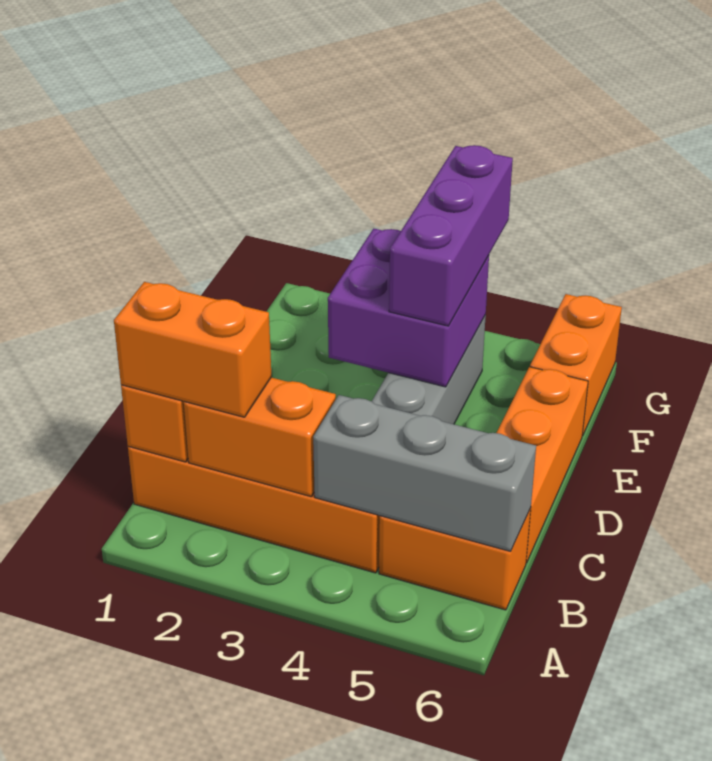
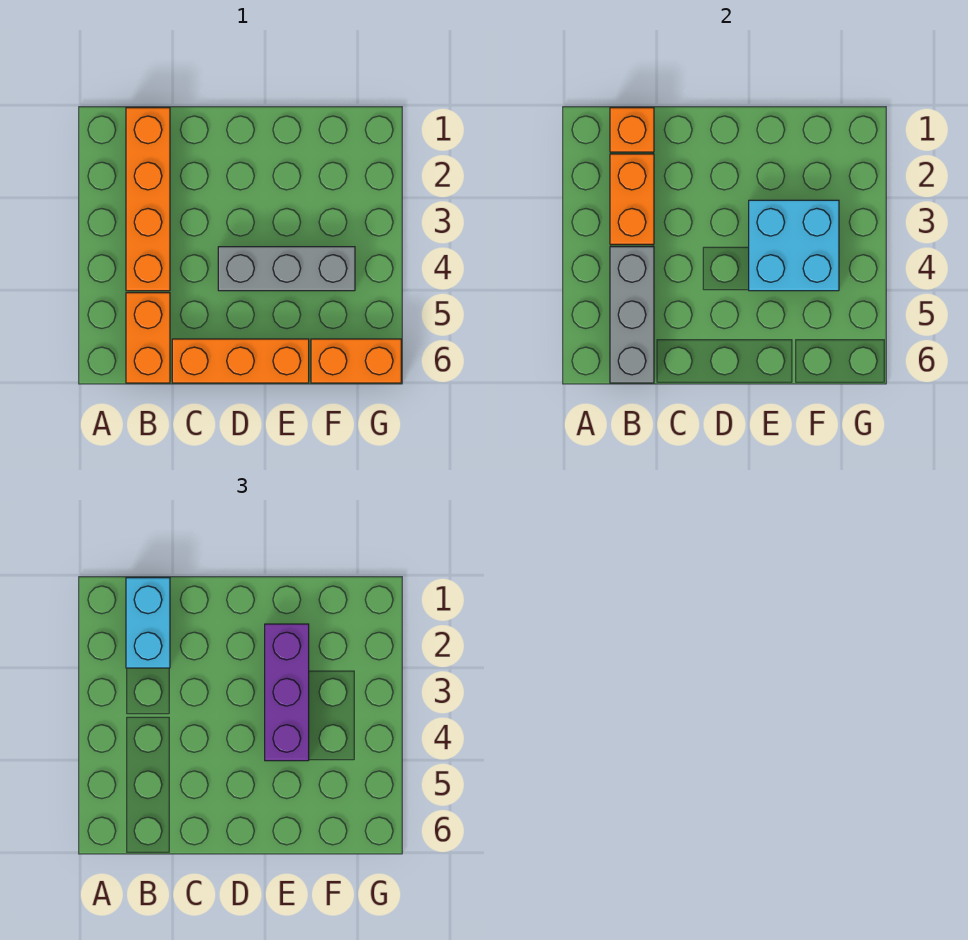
orange brick B1:B2 level 3 -> cyan brick B1:B2 level 3
purple brick E3:F4 level 2 -> cyan brick E3:F4 level 2
purple brick E4:G4 level 3 -> purple brick E2:E4 level 3

